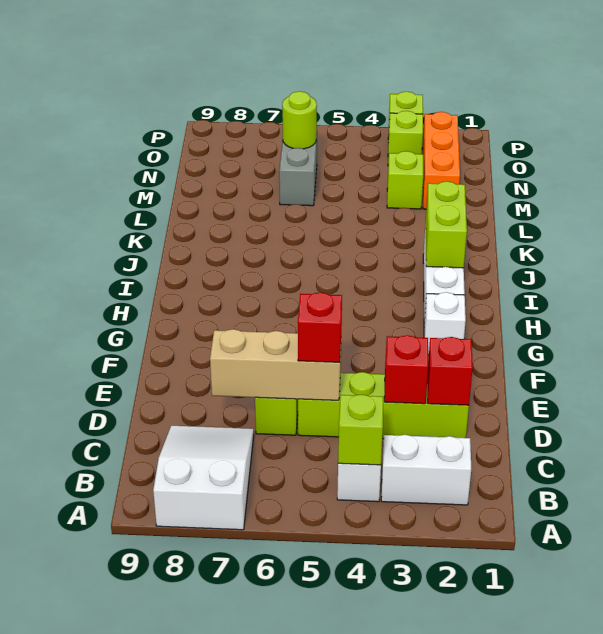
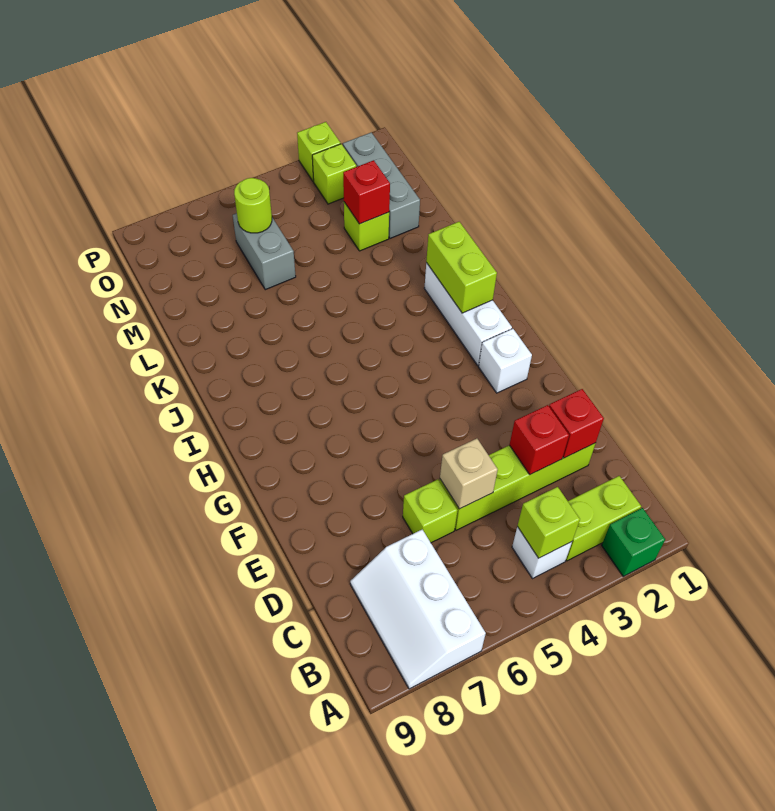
none -> green brick A2 level 1
white slope A7:C8 level 1 top A -> white slope A7:C8 level 1 top 7
white brick B2:B3 level 1 -> lime brick B2:B3 level 1
tan brick D5:D7 level 2 -> tan brick D5 level 2
red brick D5 level 3 -> red brick M3 level 2
orange brick M2:O2 level 1 -> grey brick M2:O2 level 1

